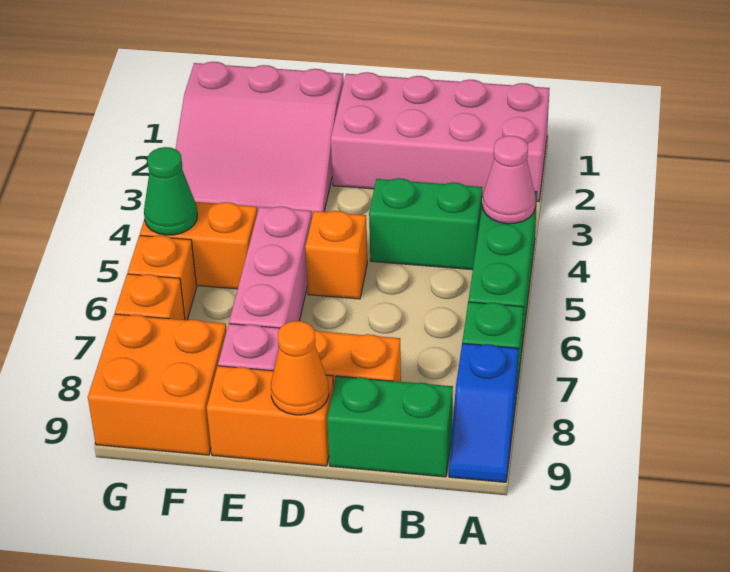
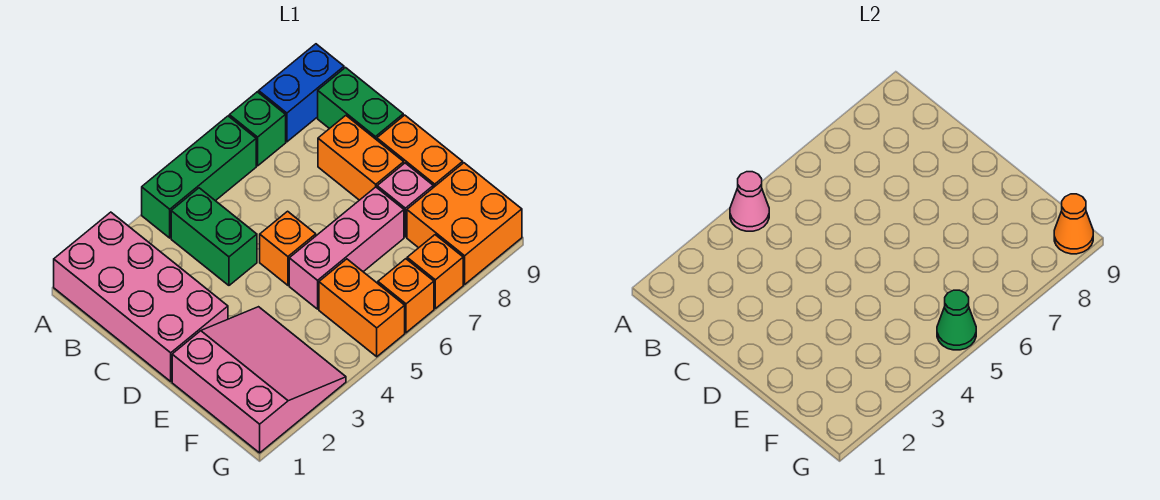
blue slope A8:A9 level 1 top 8 -> blue brick A8:A9 level 1
orange cone D9 level 2 -> orange cone G9 level 2

